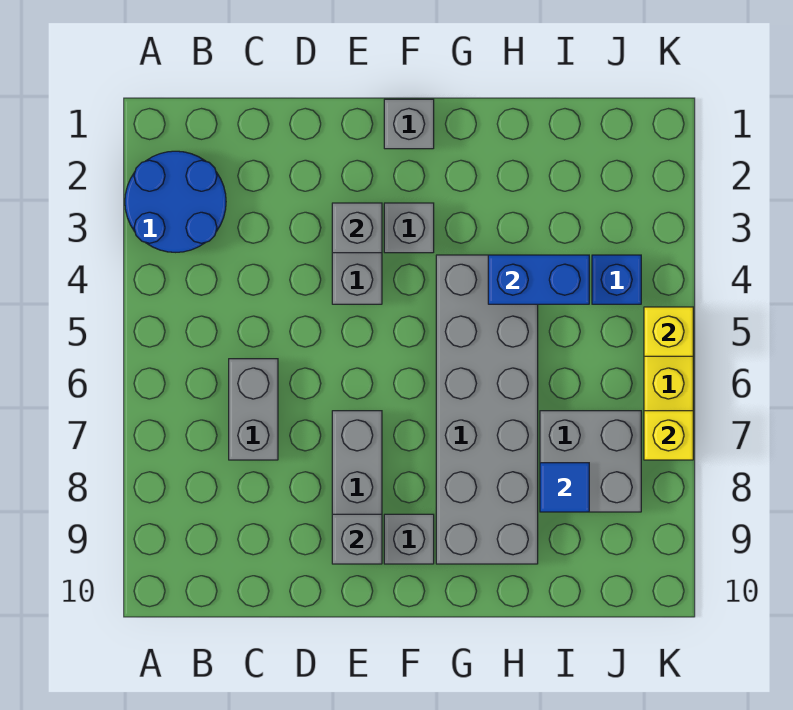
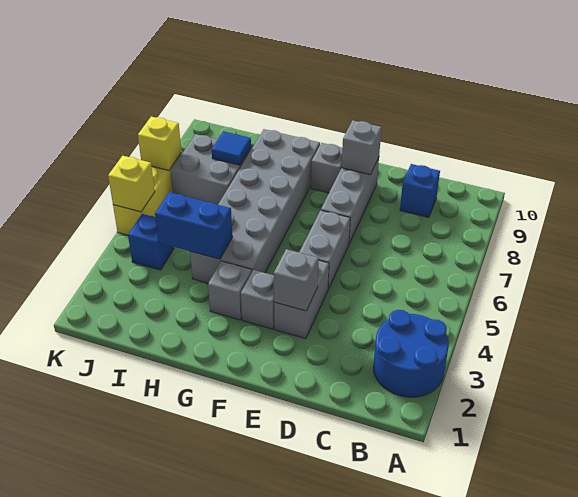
grey brick C6:C7 level 1 -> grey brick E5:E6 level 1
none -> blue brick C9 level 1
grey brick F1 level 1 -> grey brick G3 level 1

